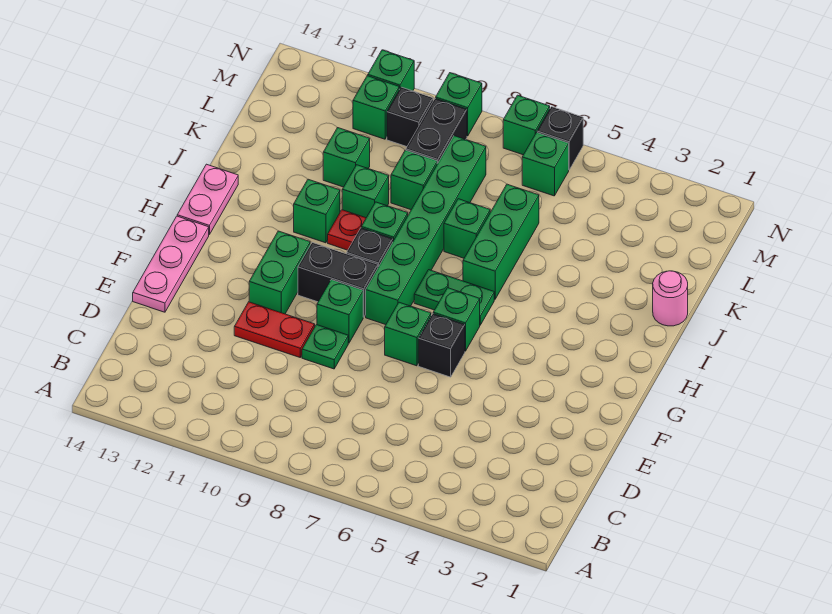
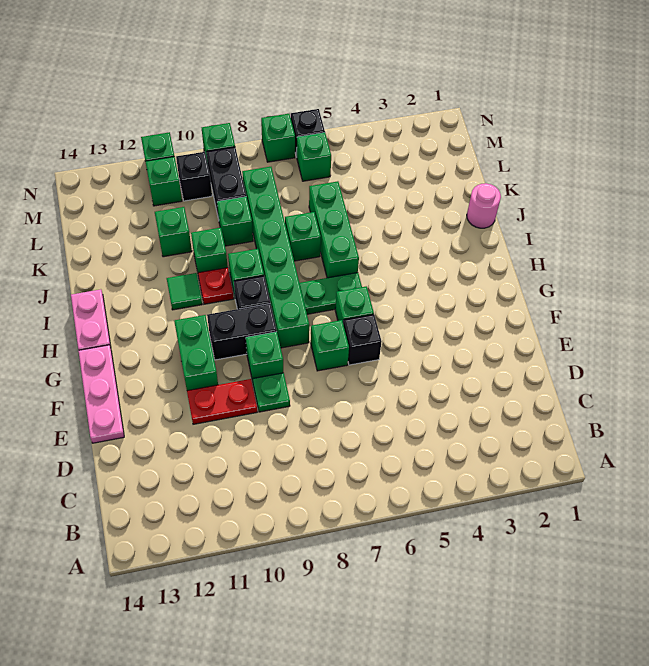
green brick I11 level 1 -> green tile I11 level 1

